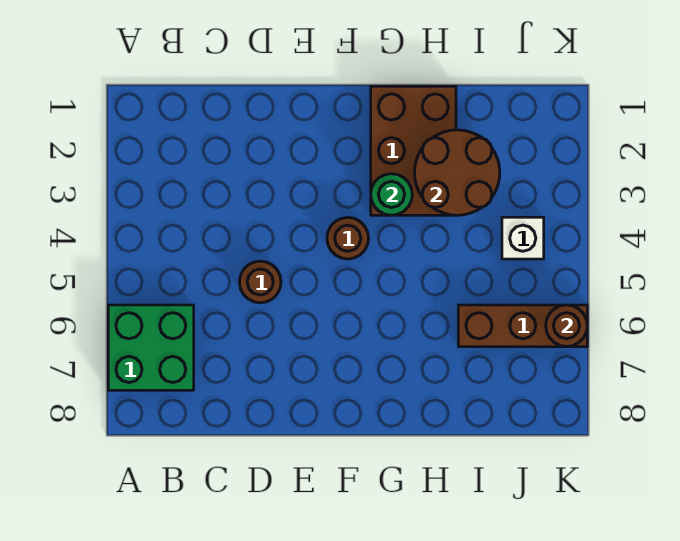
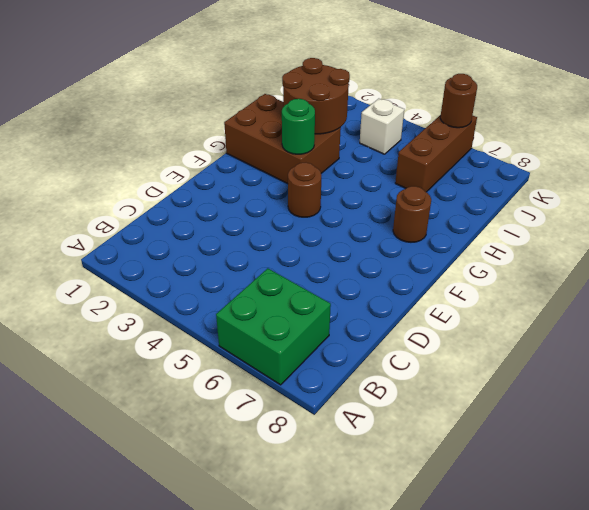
brown round brick D5 level 1 -> brown round brick G7 level 1

